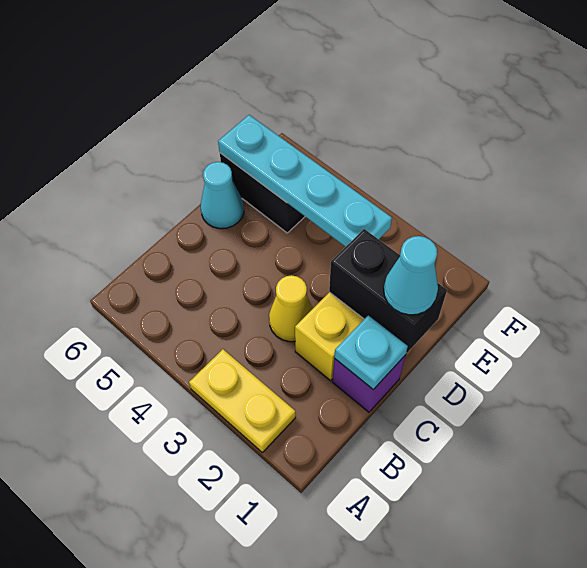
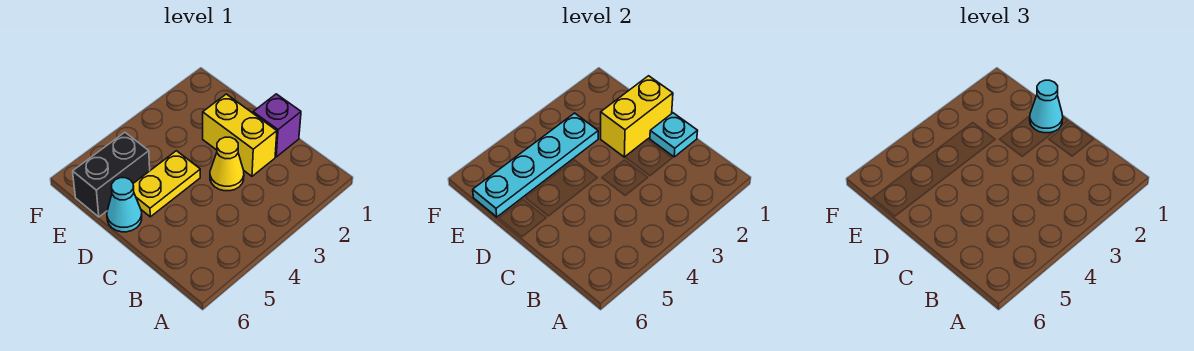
yellow plate A2:A3 level 1 -> yellow plate D4:D5 level 1
black brick D1:D2 level 2 -> yellow brick D1:D2 level 2

